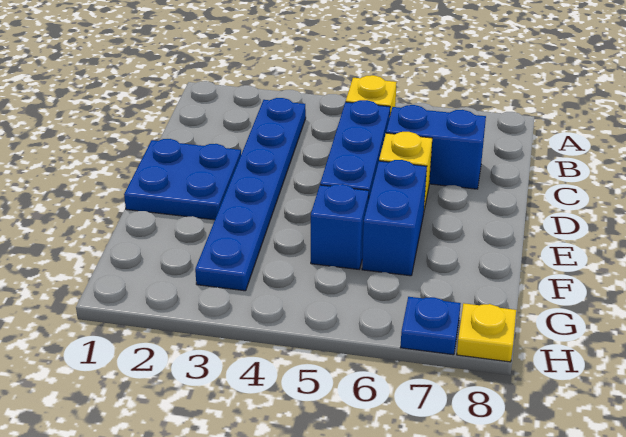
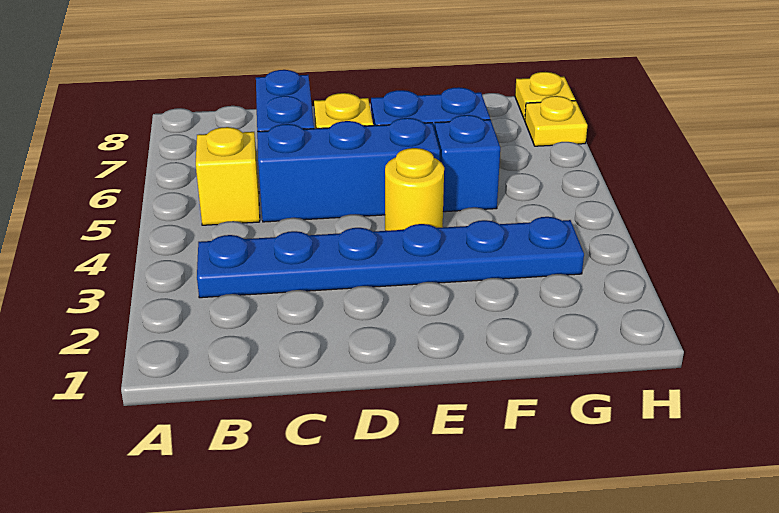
blue plate D1:E2 level 1 -> none
none -> yellow round brick E4 level 1
blue plate H7 level 1 -> yellow plate H7 level 1

